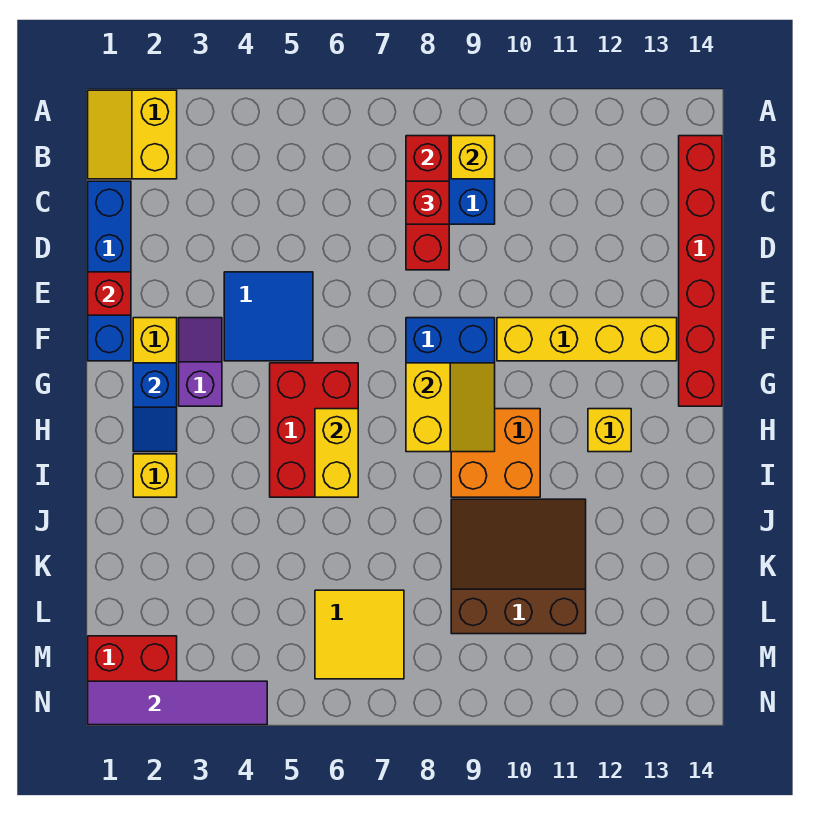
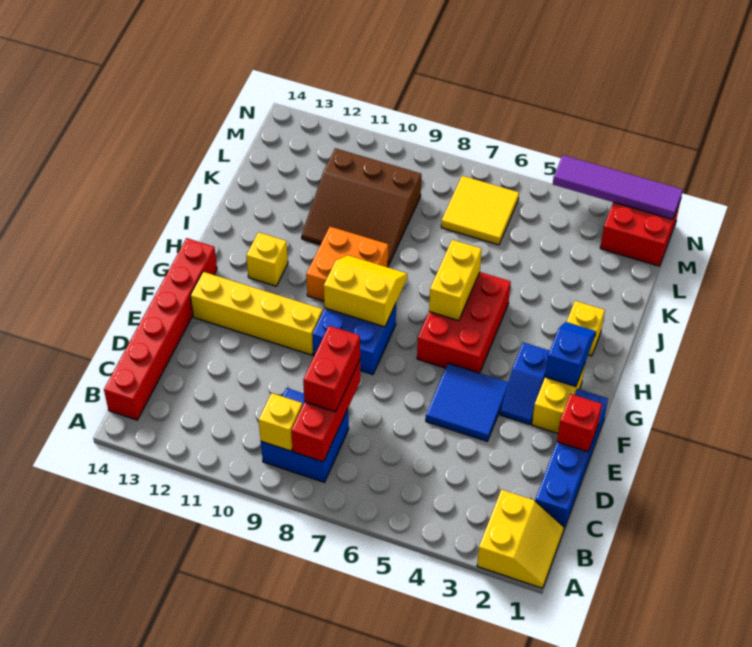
red brick C8 level 3 -> red brick C8:D8 level 3
purple slope F3:G3 level 1 top G -> blue slope F3:G3 level 1 top G
yellow slope G8:H9 level 2 top 8 -> yellow slope G8:H9 level 2 top G

